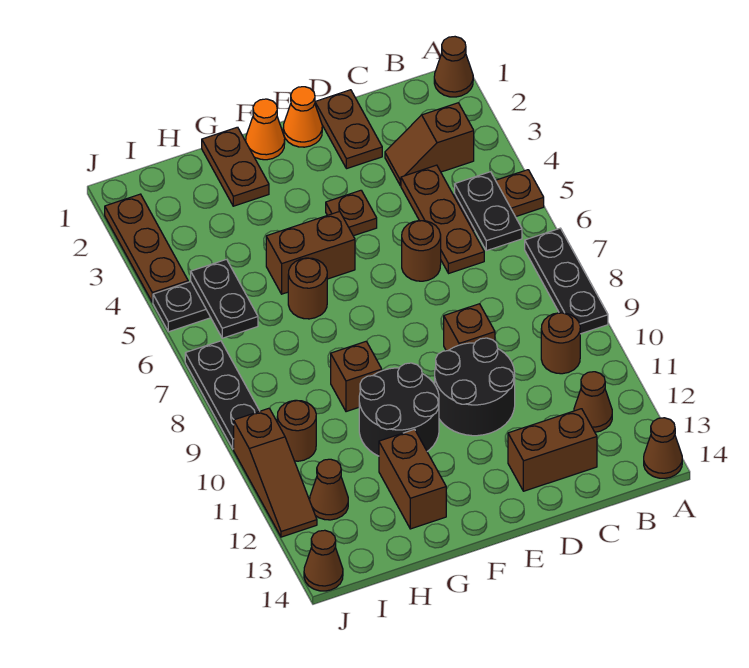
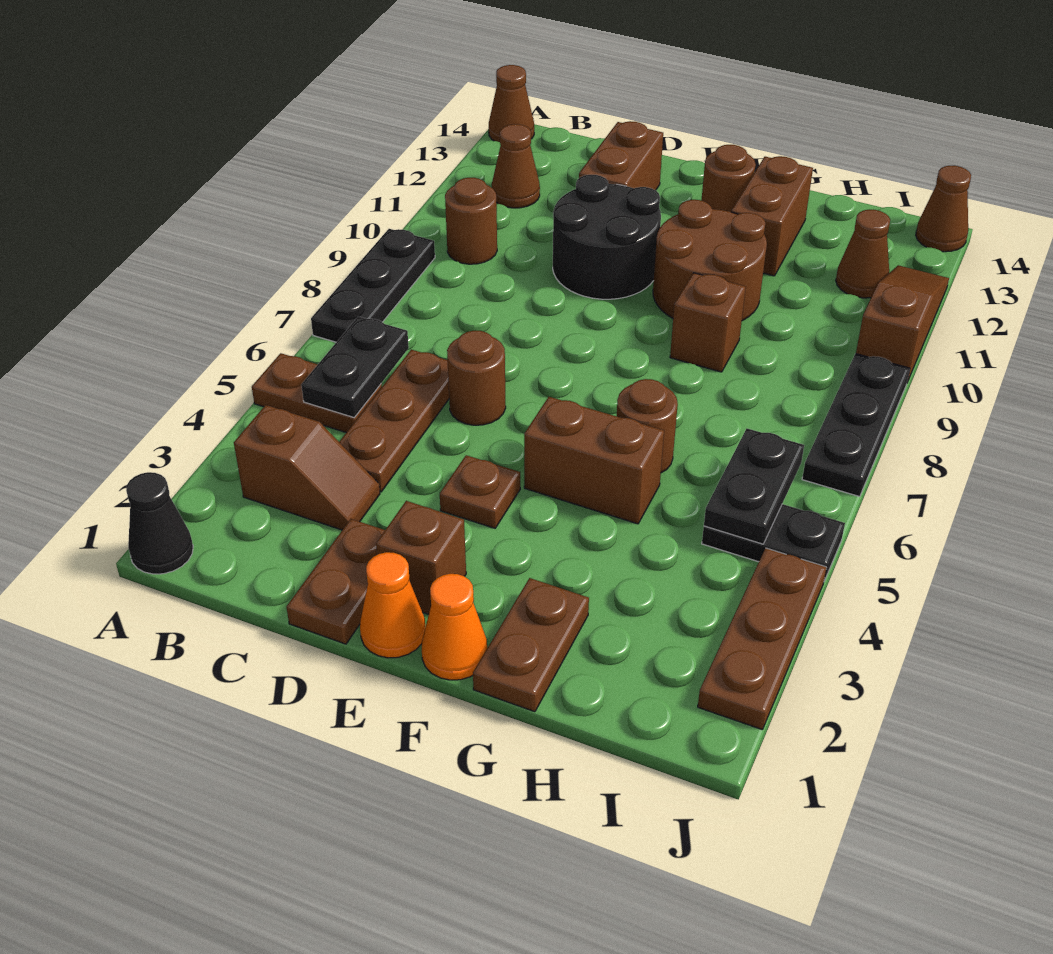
brown cone A1 level 1 -> black cone A1 level 1
brown brick C13:D13 level 1 -> brown brick D12:D13 level 1
brown brick D9 level 1 -> brown brick E2 level 1
black round brick F10:G11 level 1 -> brown round brick F10:G11 level 1
brown round brick I10 level 1 -> brown round brick F13 level 1

